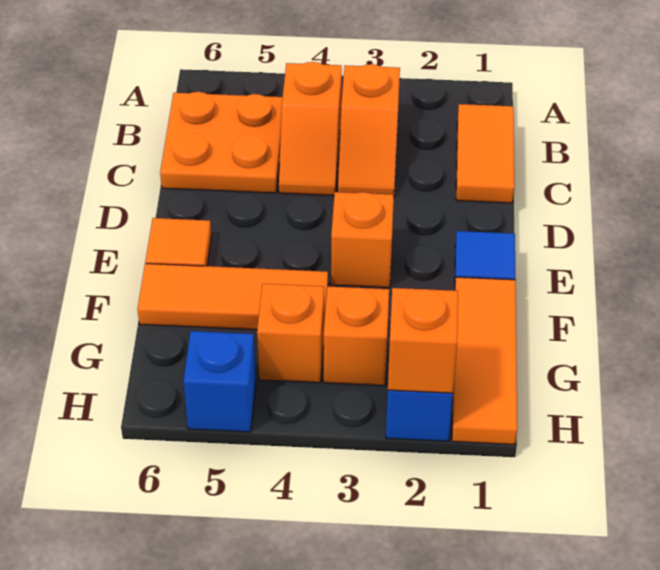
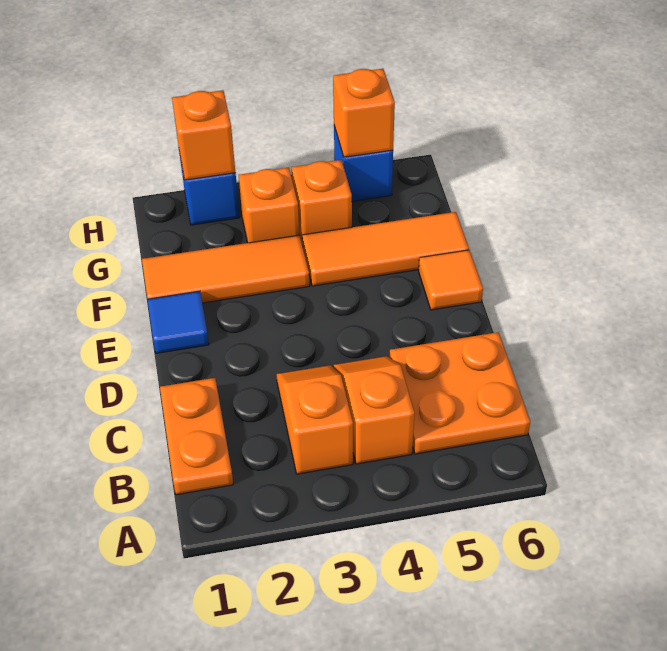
orange tile B1:C1 level 1 -> orange plate B1:C1 level 1
orange brick E3 level 1 -> orange brick H5 level 2
orange tile F1:H1 level 1 -> orange tile F1:F3 level 1

